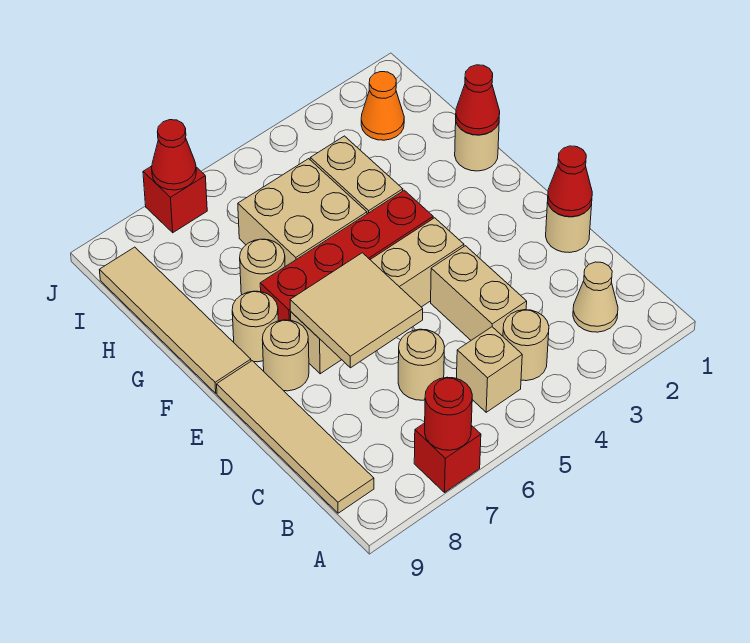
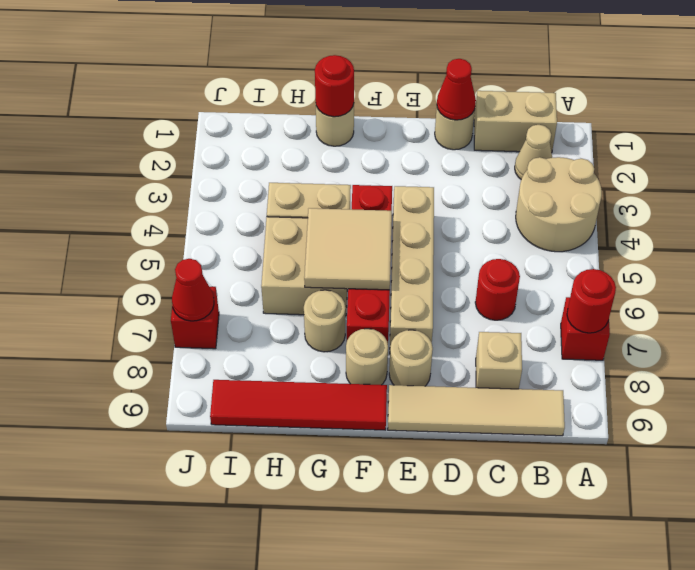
tan round brick B4 level 1 -> tan round brick A3:B4 level 1
tan brick B5 level 1 -> tan brick C8 level 1
tan brick C4:D4 level 1 -> tan brick B1:C1 level 1
tan round brick C6 level 1 -> red round brick C6 level 1
tan tile D6:E7 level 2 -> tan tile F5:G6 level 2
tan tile F9:I9 level 1 -> red tile F9:I9 level 1
red cone G1 level 2 -> red round brick G1 level 2
orange cone I2 level 1 -> none

